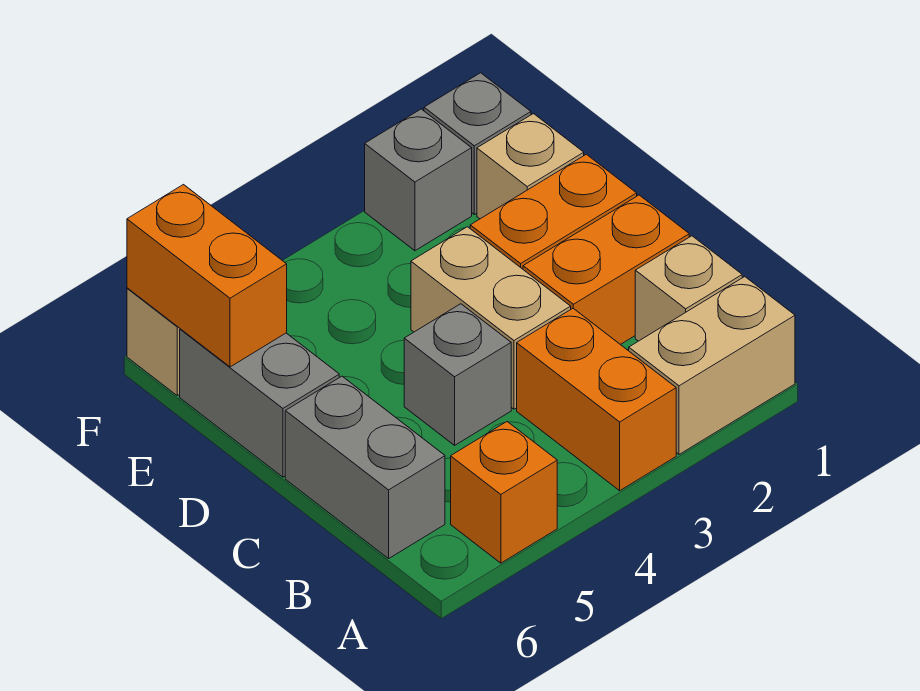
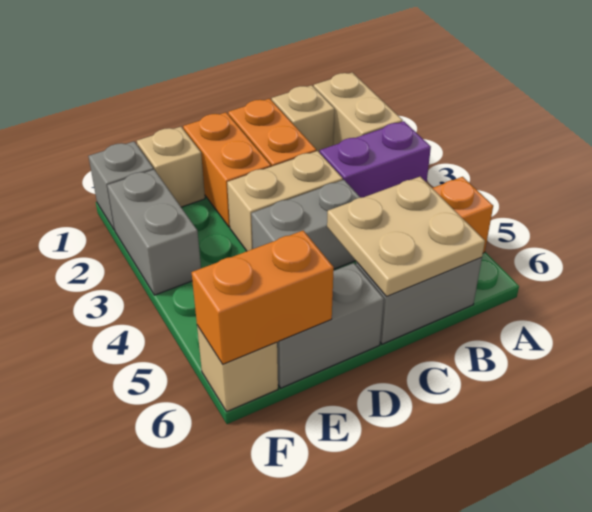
orange brick A3:B3 level 1 -> purple brick A3:B3 level 1
none -> tan plate B5:C6 level 2
grey brick C4 level 1 -> grey brick C4:D4 level 1
grey brick F2 level 1 -> grey brick F2:F3 level 1

